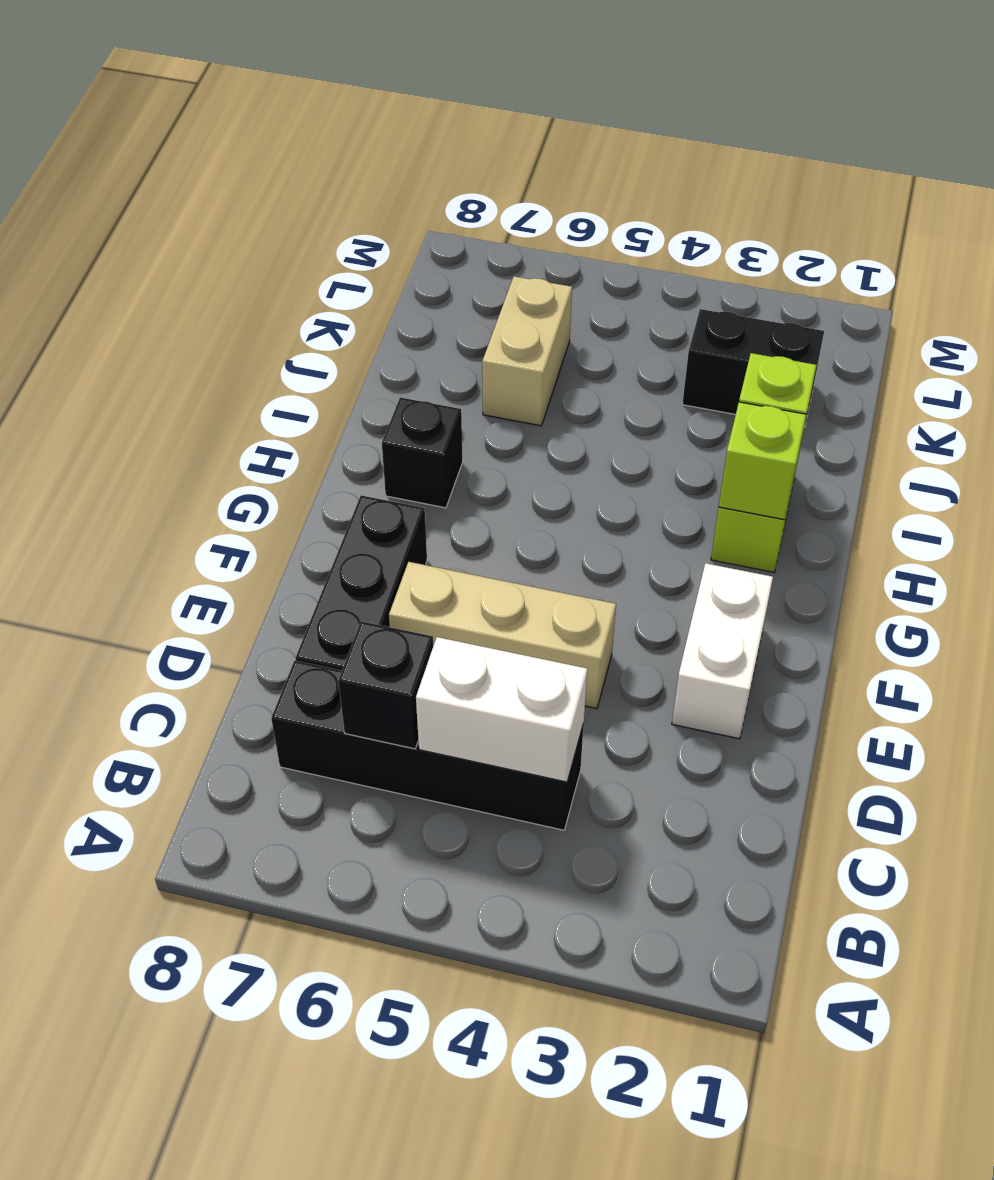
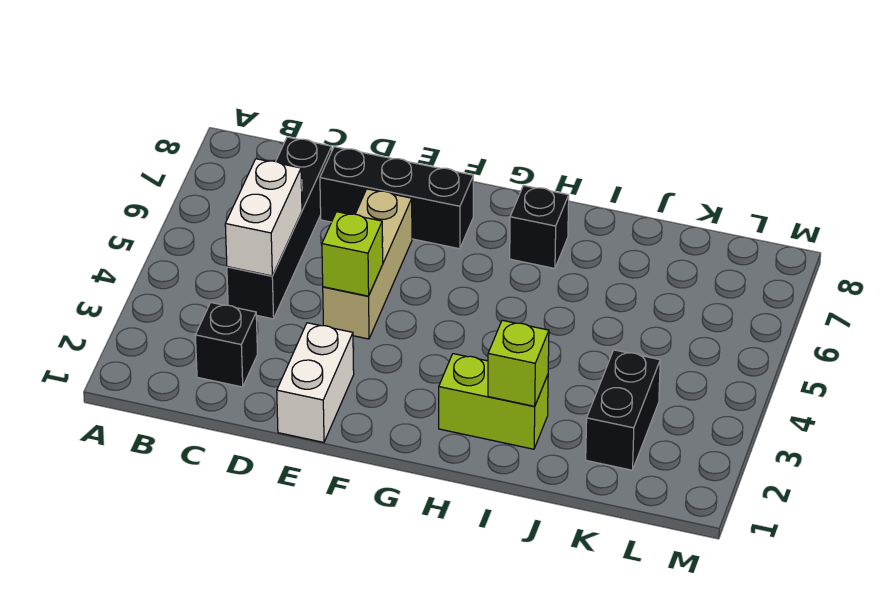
black brick C6 level 2 -> black brick C2 level 1
white brick E2:F2 level 1 -> white brick E1:E2 level 1
lime brick H2 level 2 -> lime brick E4 level 2
tan brick J6:K6 level 1 -> none

